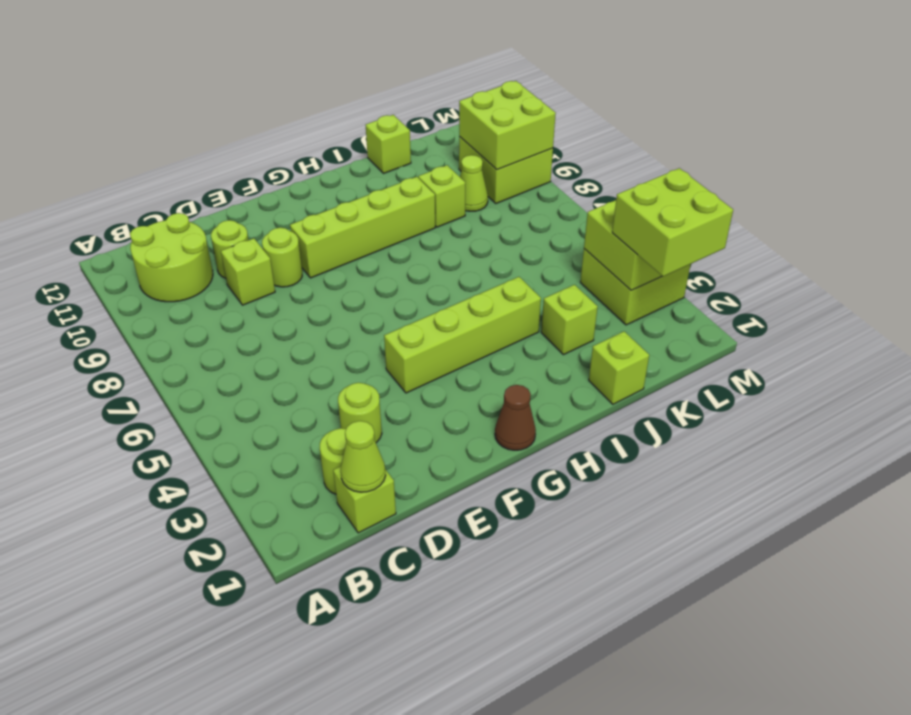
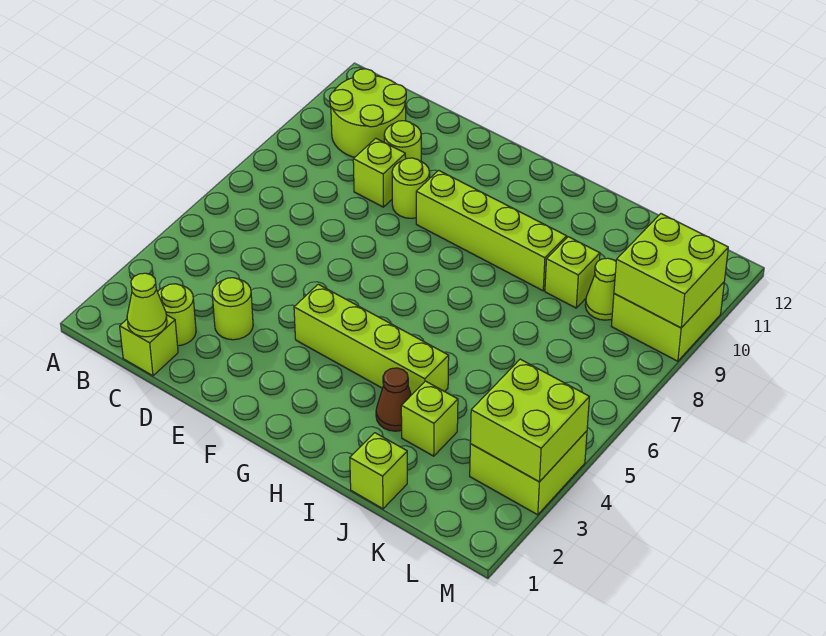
brown cone G1 level 1 -> brown cone I3 level 1
lime brick J12 level 1 -> none
lime brick L2:M3 level 3 -> none

